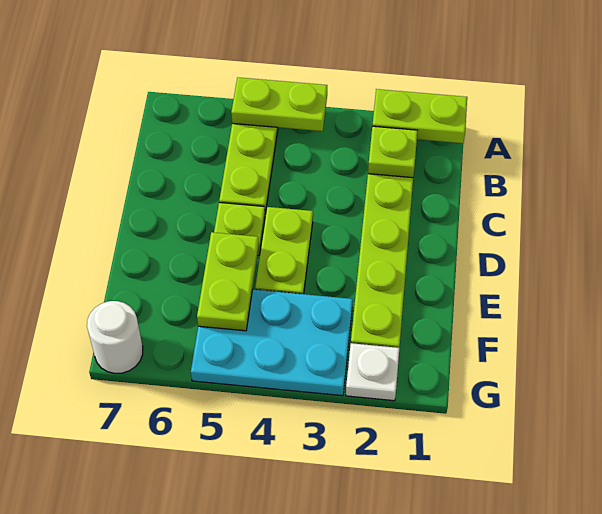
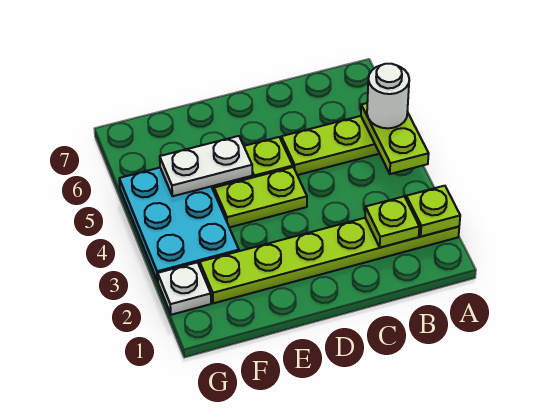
lime plate A1:A2 level 2 -> lime plate A2 level 2
lime plate E5:F5 level 2 -> white plate E5:F5 level 2
white round brick G7 level 1 -> white round brick A5 level 3

